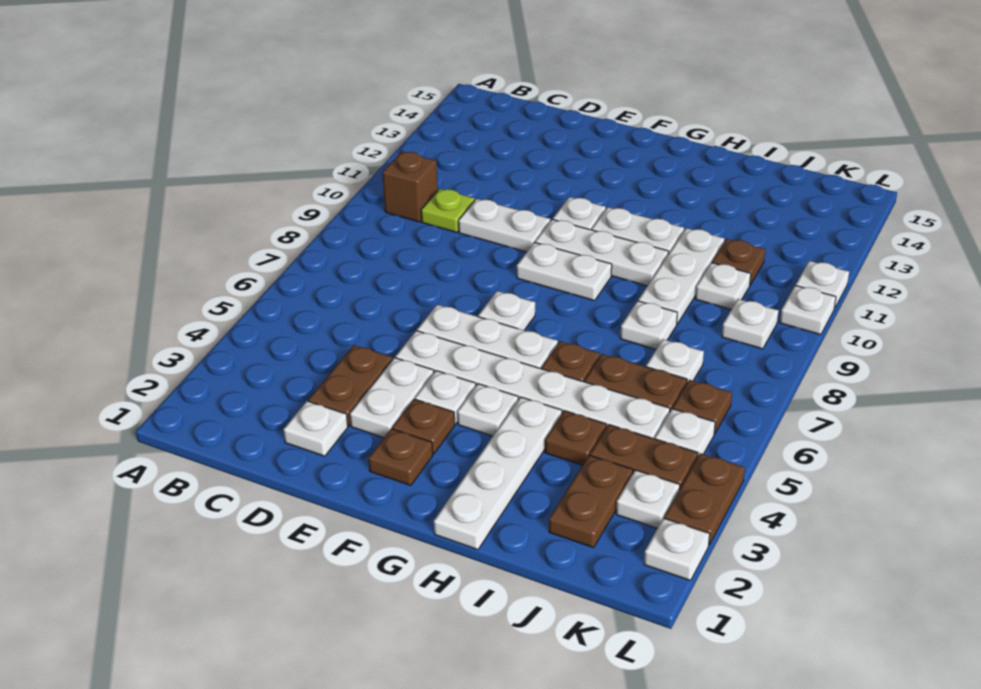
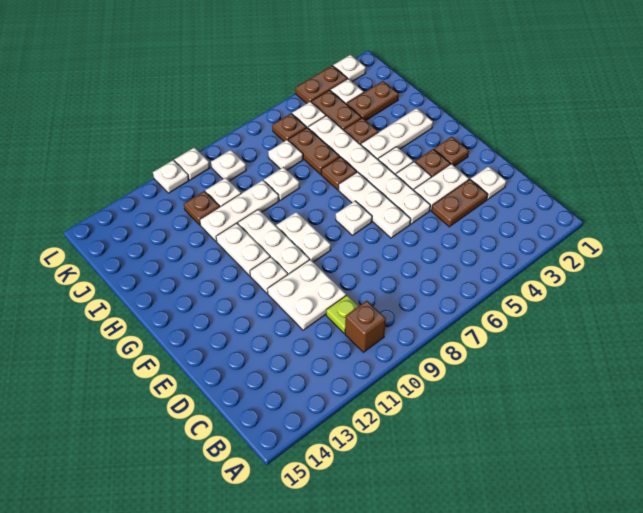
white plate D10:E10 level 1 -> white plate D10:E11 level 1
white plate H1:H4 level 1 -> white plate H2:H4 level 1

